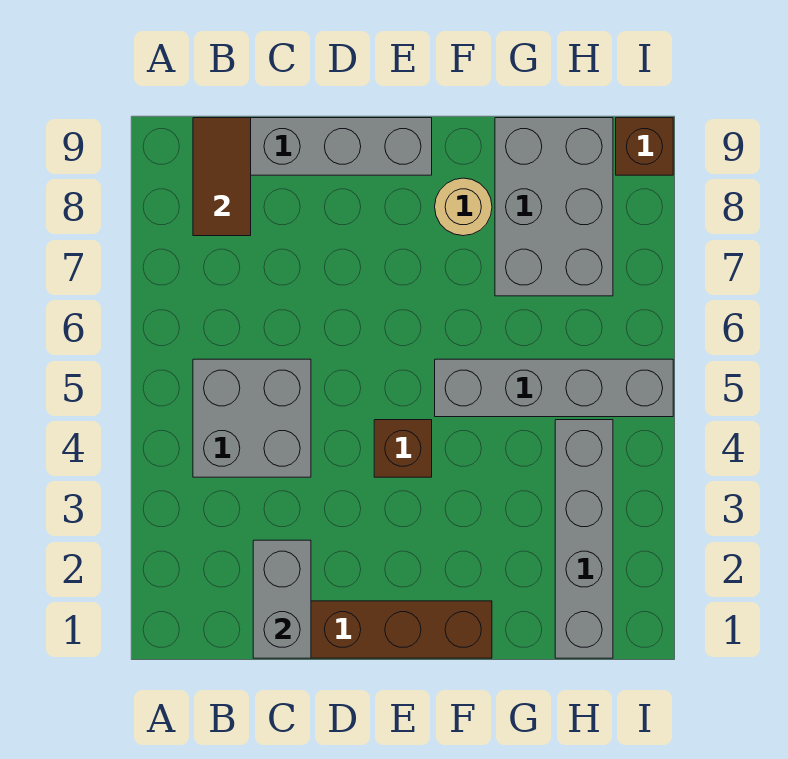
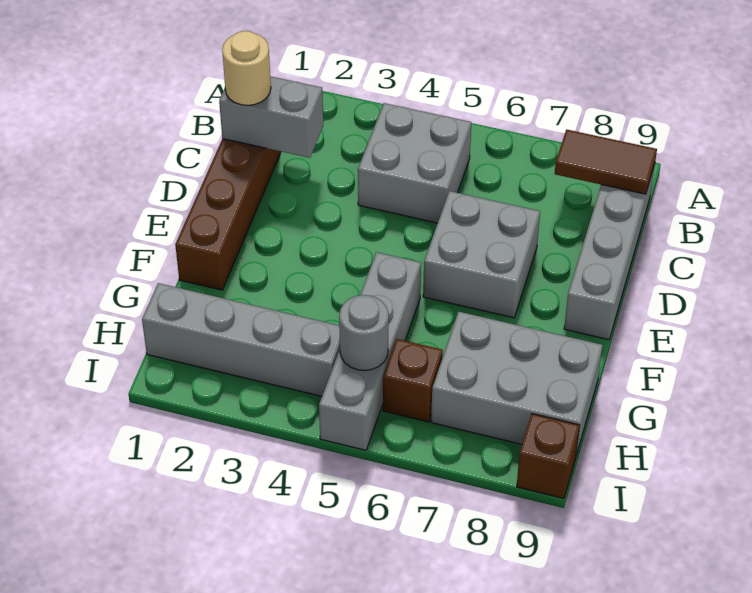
none -> grey brick D6:E7 level 1
brown brick E4 level 1 -> brown brick H6 level 1
tan round brick F8 level 1 -> tan round brick C1 level 3
none -> grey round brick H5 level 2

